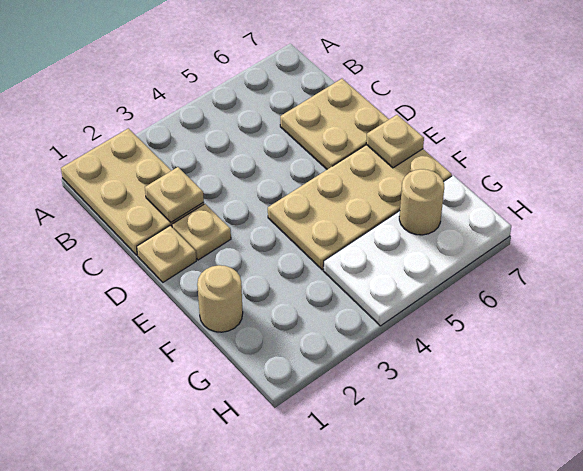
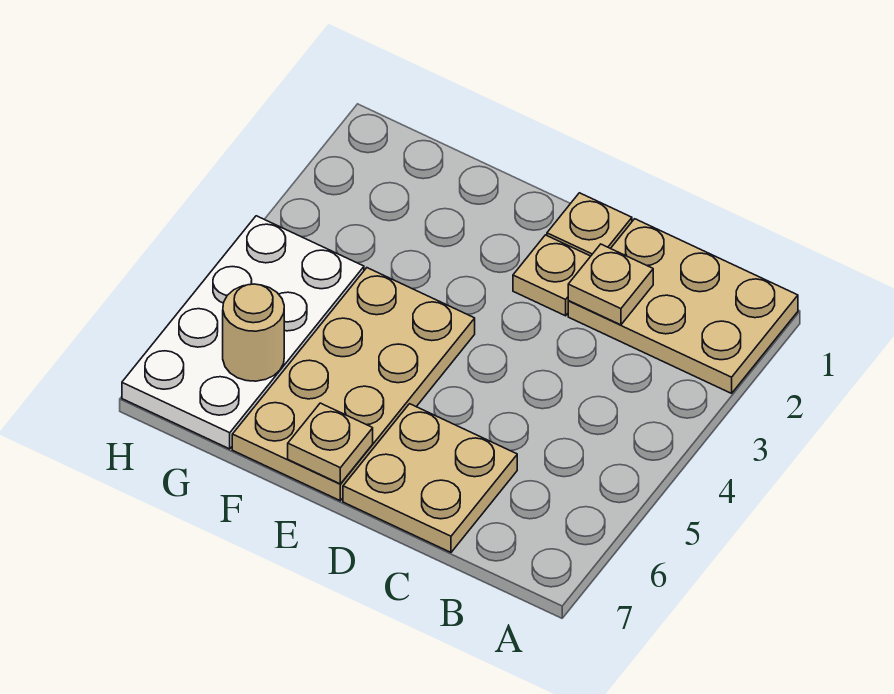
tan round brick F1 level 1 -> none

